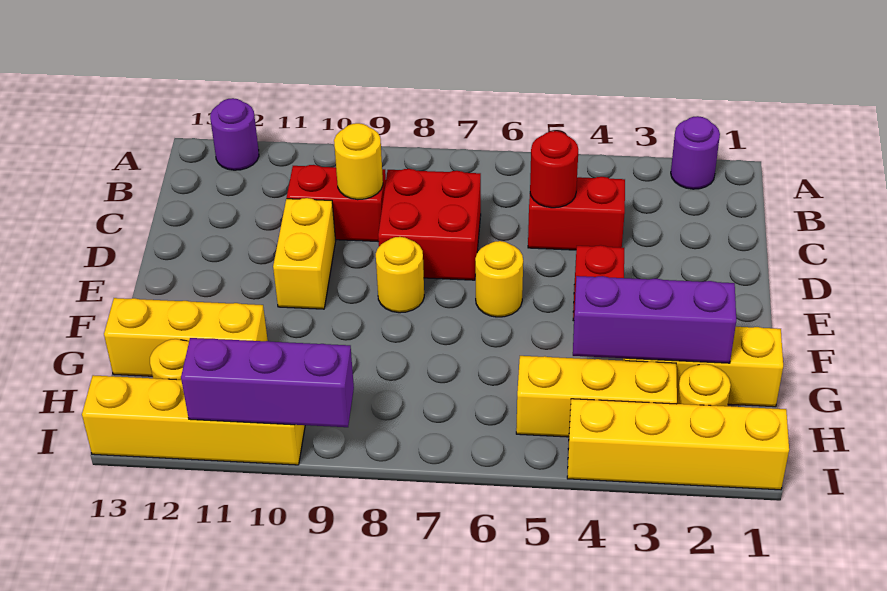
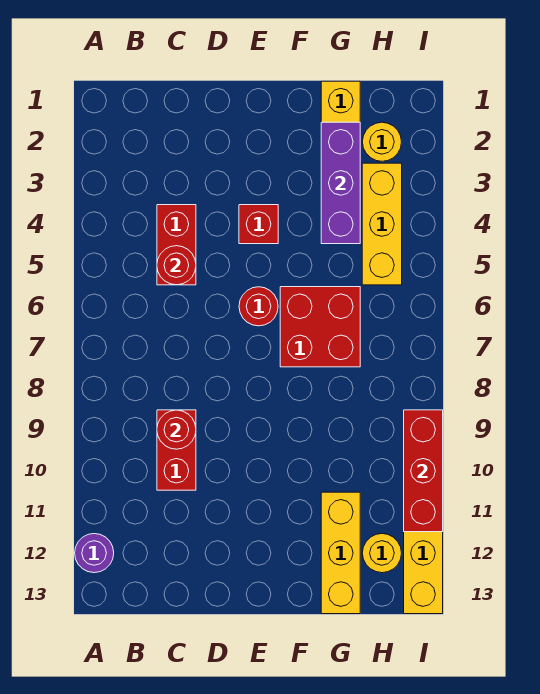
purple round brick A2 level 1 -> none
red brick C7:D8 level 1 -> red brick F6:G7 level 1
yellow round brick C9 level 2 -> red round brick C9 level 2
yellow brick D10:E10 level 1 -> none
yellow round brick E6 level 1 -> red round brick E6 level 1
yellow round brick E8 level 1 -> none
yellow brick I1:I4 level 1 -> none
purple brick I9:I11 level 2 -> red brick I9:I11 level 2

